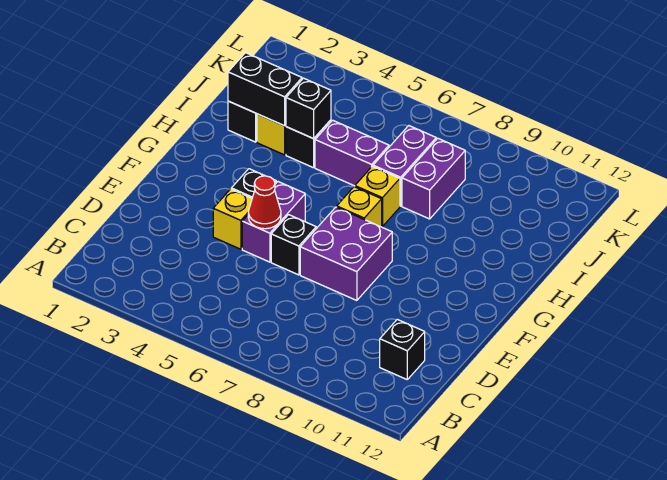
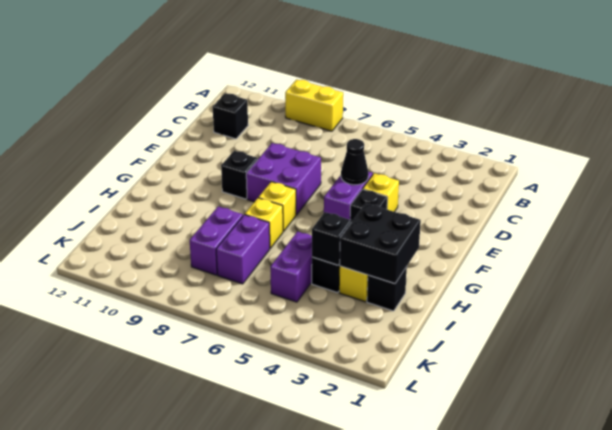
none -> yellow brick A8:A9 level 1
red cone E5 level 2 -> black cone E5 level 2
black brick E6 level 1 -> black brick F9 level 1
black brick I2:I3 level 2 -> black brick H2:I3 level 2
purple brick I5:I6 level 1 -> purple brick I5:J5 level 1

